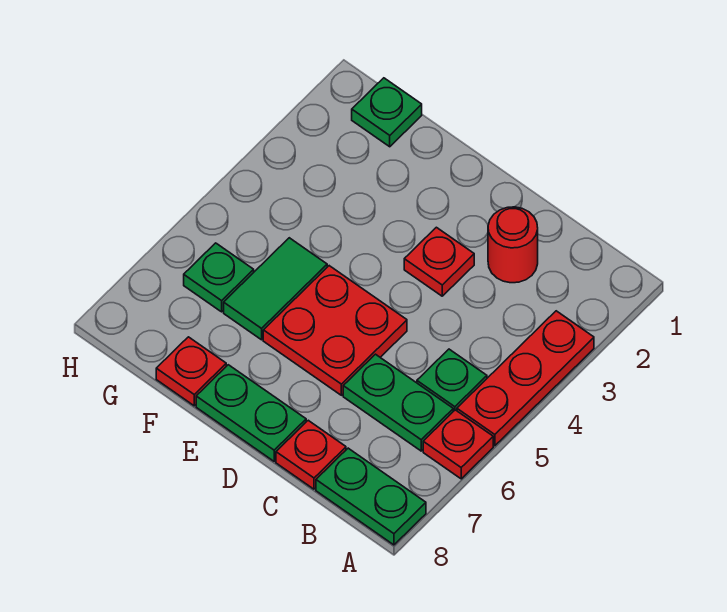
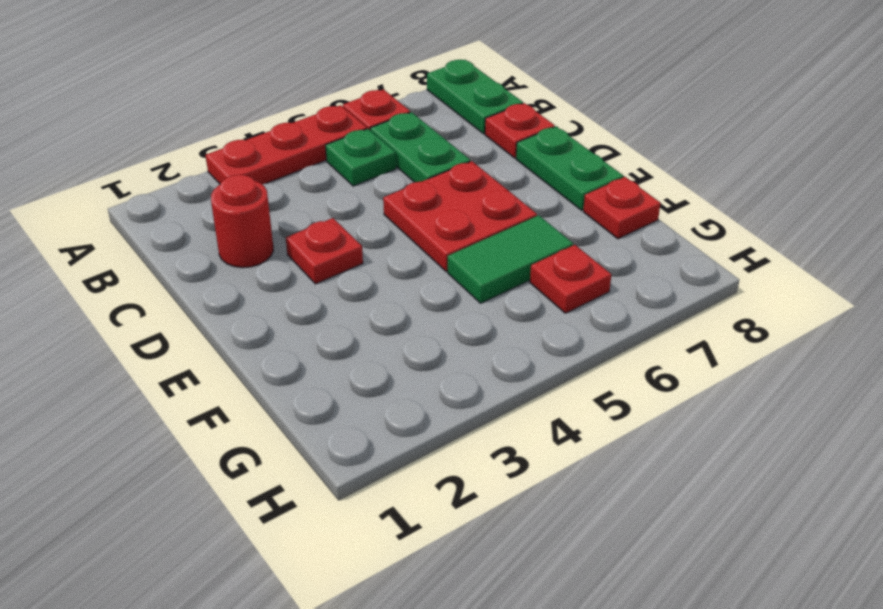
green plate G1 level 1 -> none
green plate G6 level 1 -> red plate G6 level 1

